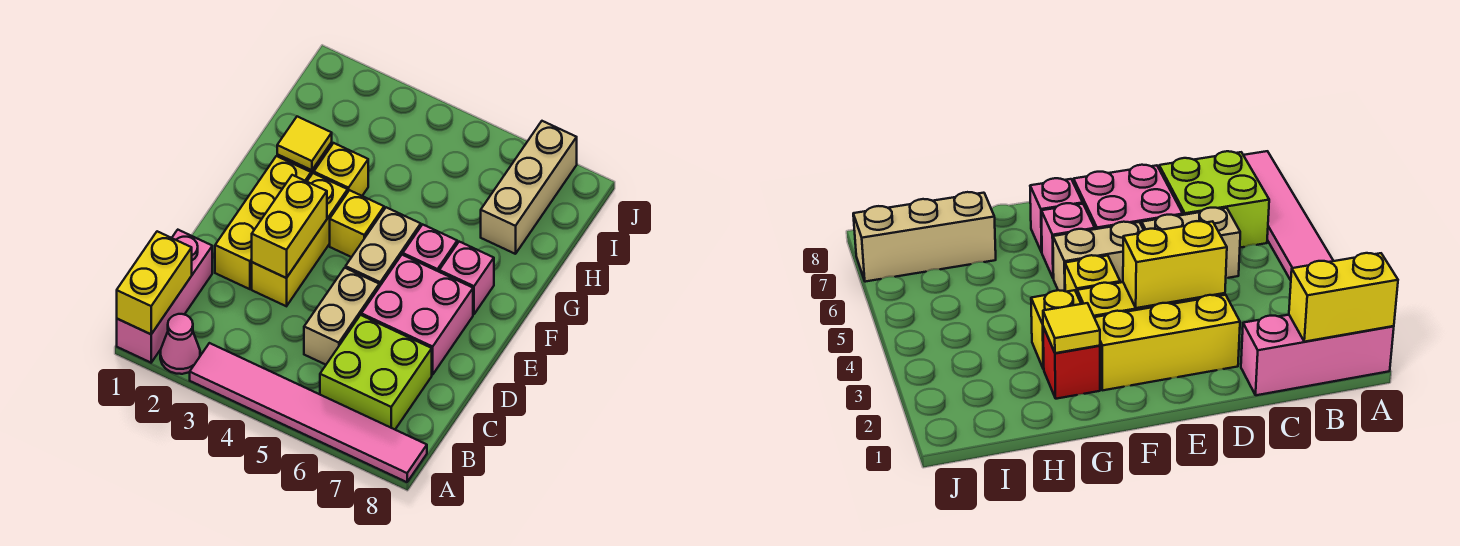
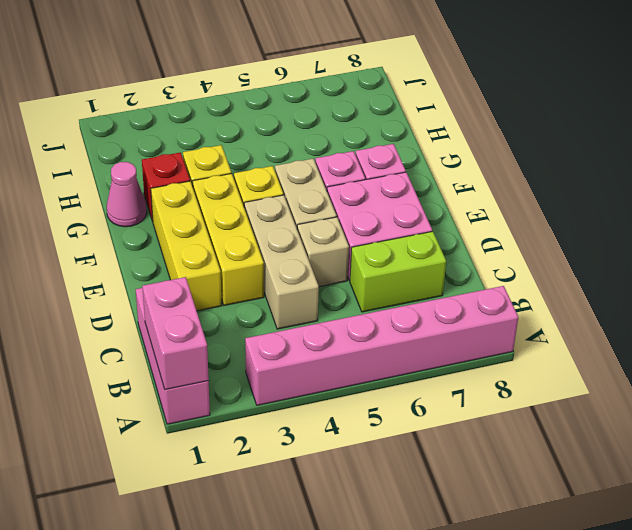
yellow brick A1:B1 level 2 -> pink brick A1:B1 level 2
pink cone A2 level 1 -> pink cone G1 level 1
pink tile A3:A8 level 1 -> pink brick A3:A8 level 1
lime brick B6:C7 level 1 -> lime brick C6:C7 level 1
tan brick C5:D5 level 1 -> tan brick D5 level 1
yellow brick D3:E3 level 2 -> none
yellow tile G2 level 2 -> none
tan brick H7:J7 level 1 -> tan brick C4:E4 level 1

